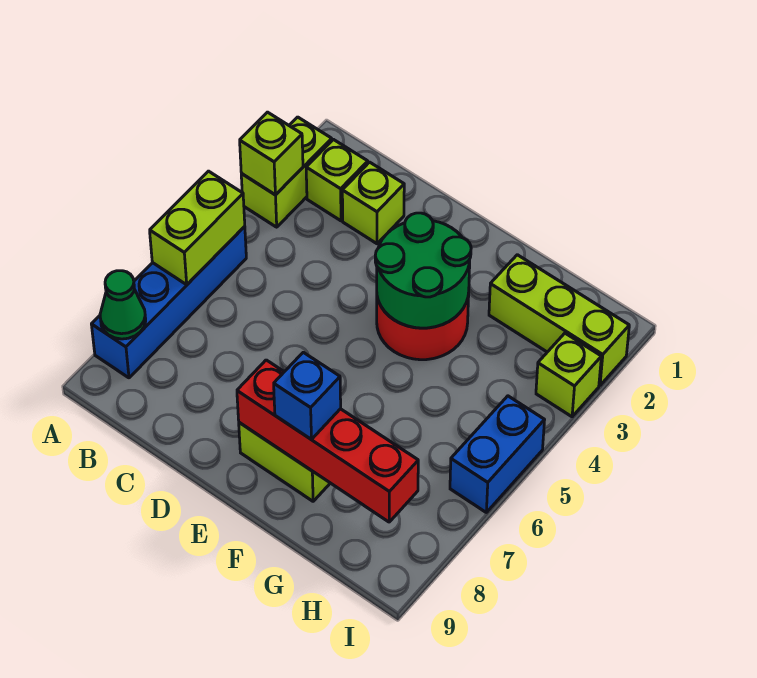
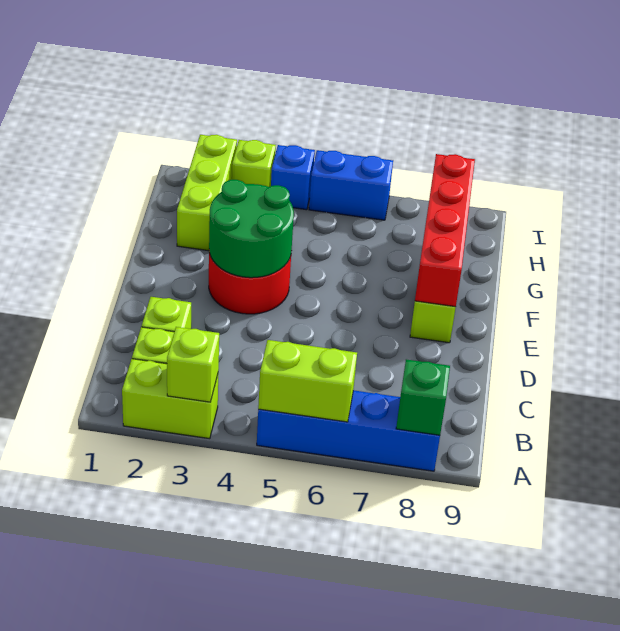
green cone A8 level 2 -> green brick A8 level 2
blue brick F8 level 3 -> blue brick I4 level 1

